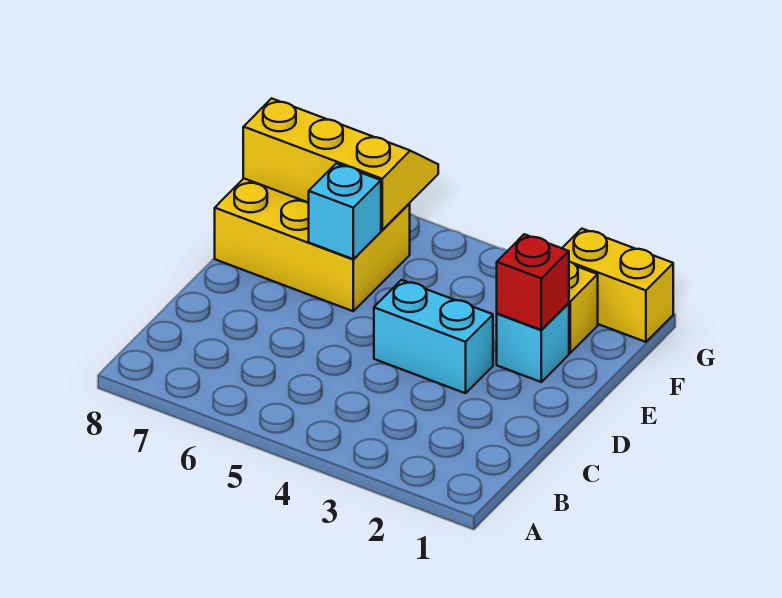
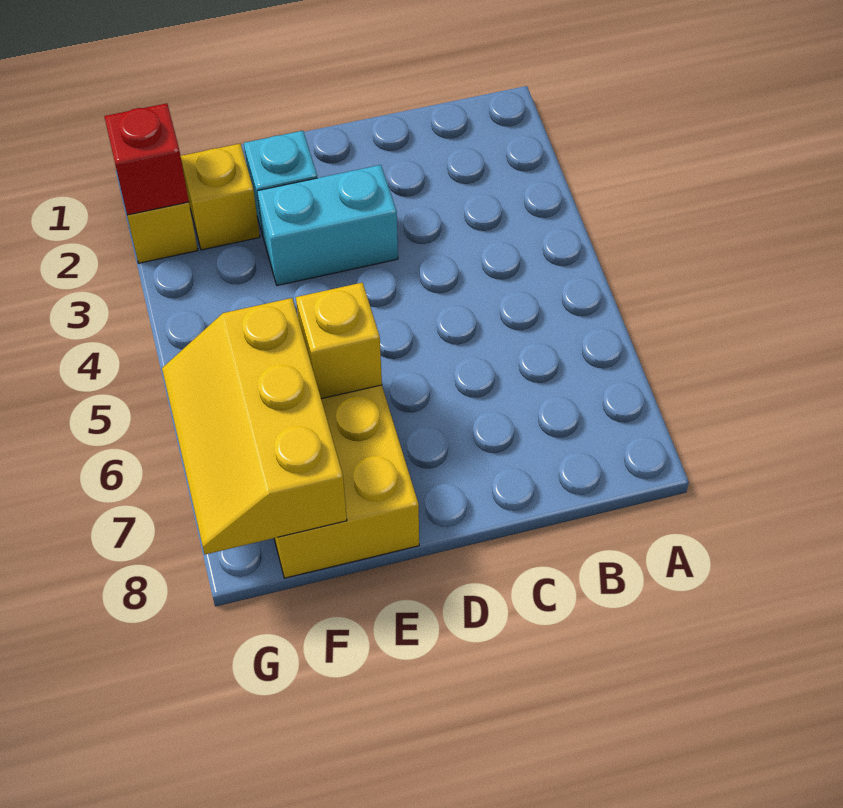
cyan brick D3:D4 level 1 -> cyan brick D3:E3 level 1
red brick E2 level 2 -> red brick G2 level 2
cyan brick E6 level 2 -> yellow brick E6 level 2

